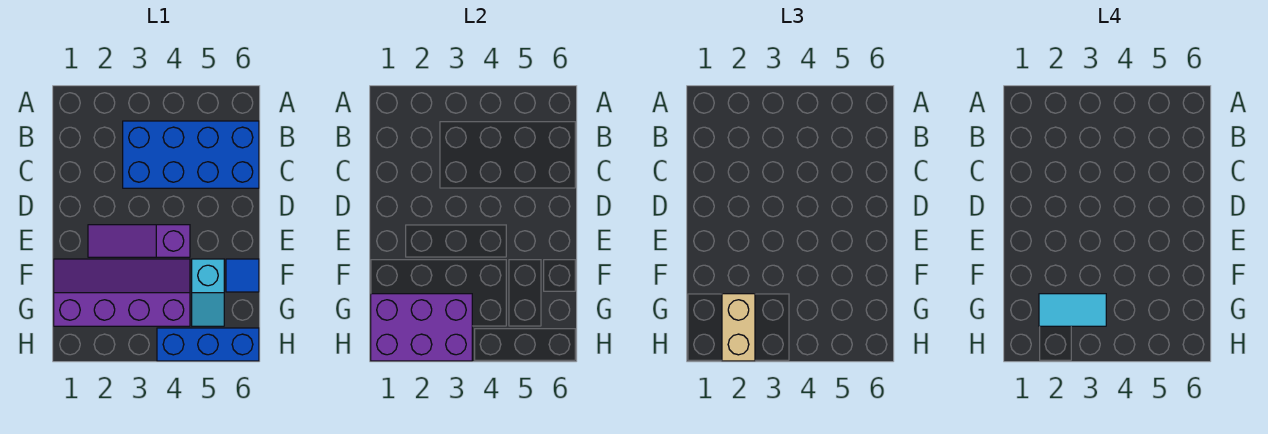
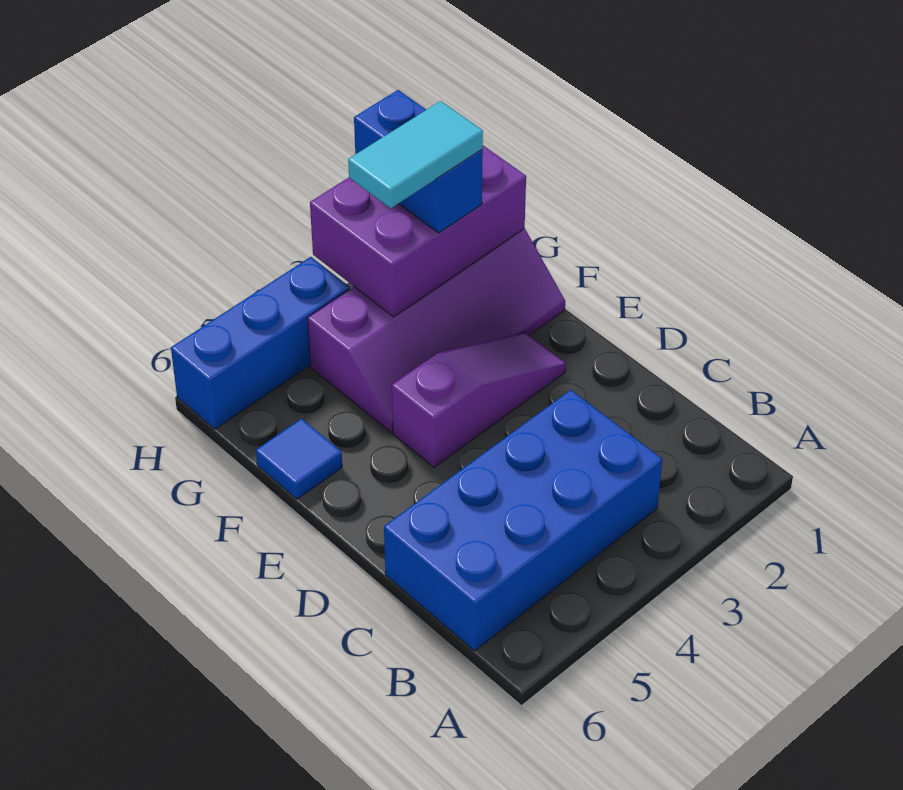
cyan slope F5:G5 level 1 top F -> none
tan brick G2:H2 level 3 -> blue brick G2:H2 level 3

